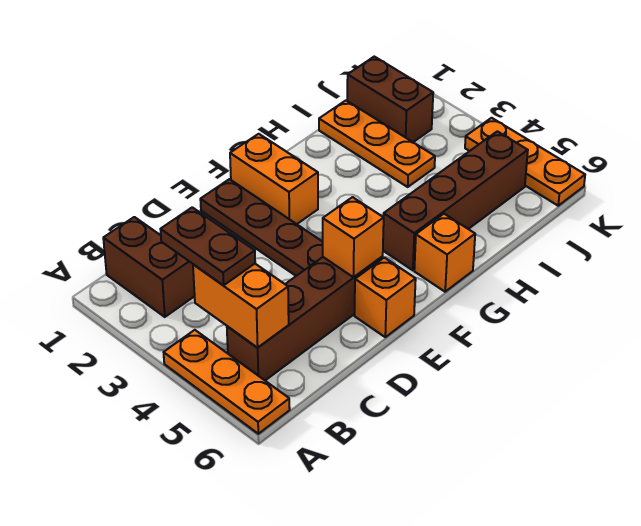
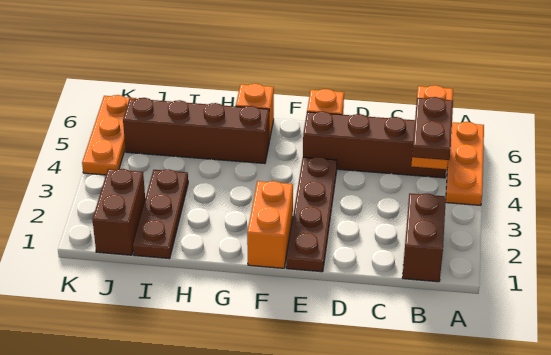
orange brick E5 level 2 -> none
orange plate I1:I3 level 1 -> brown plate I1:I3 level 1

